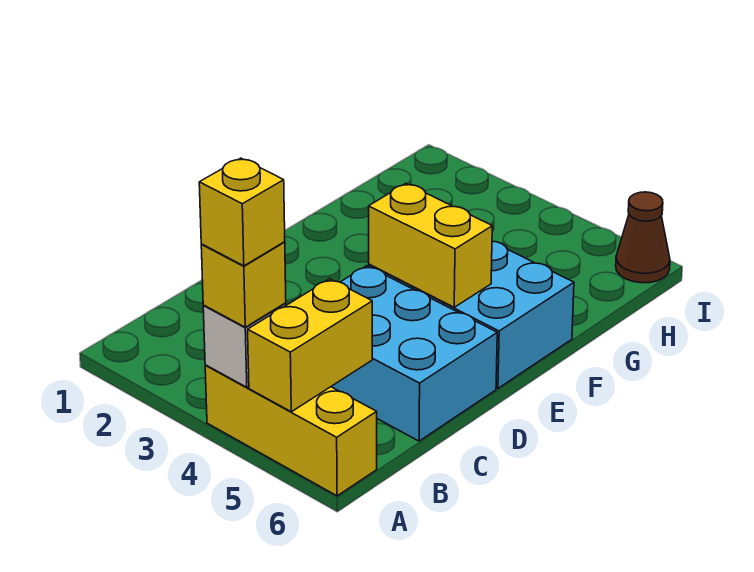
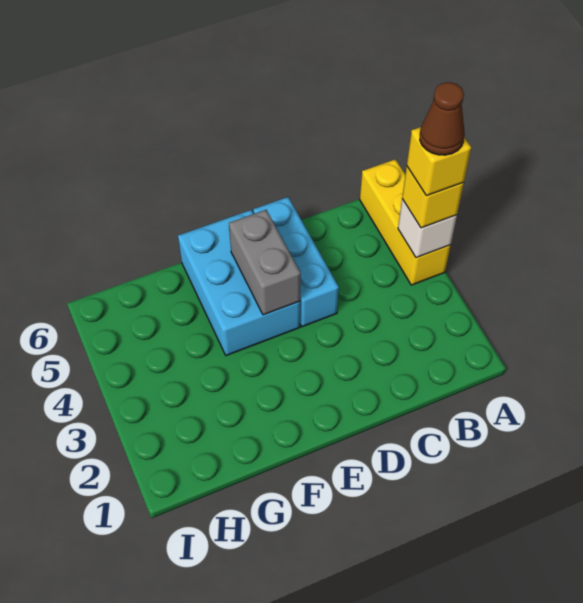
yellow brick A5:B5 level 2 -> none
cyan brick C4:D6 level 1 -> cyan brick D4:D6 level 1
yellow brick E4:E5 level 2 -> grey brick E4:E5 level 2
brown cone I6 level 1 -> brown cone A4 level 5

